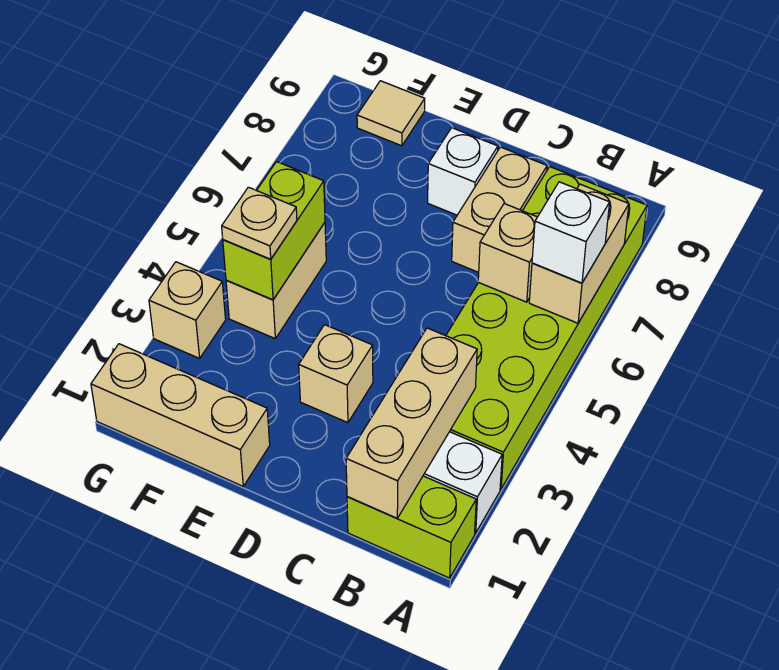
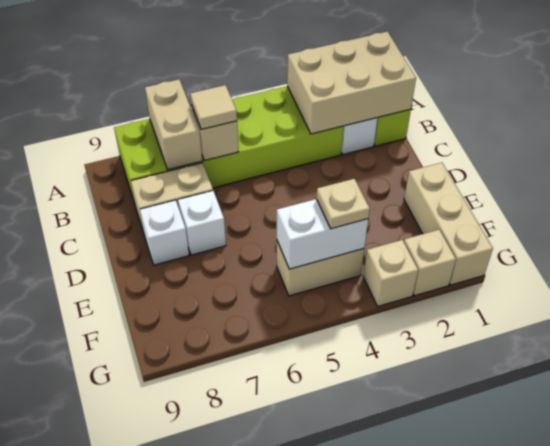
tan brick A6:A7 level 2 -> tan brick A7:B7 level 2
white brick A6 level 3 -> white brick D7 level 1
tan brick B1:B3 level 2 -> tan brick A1:B3 level 2
tan brick D3 level 1 -> tan brick G2 level 1
lime brick F4:F5 level 2 -> white brick F4:F5 level 2
tan tile F9 level 1 -> tan tile B6 level 3

